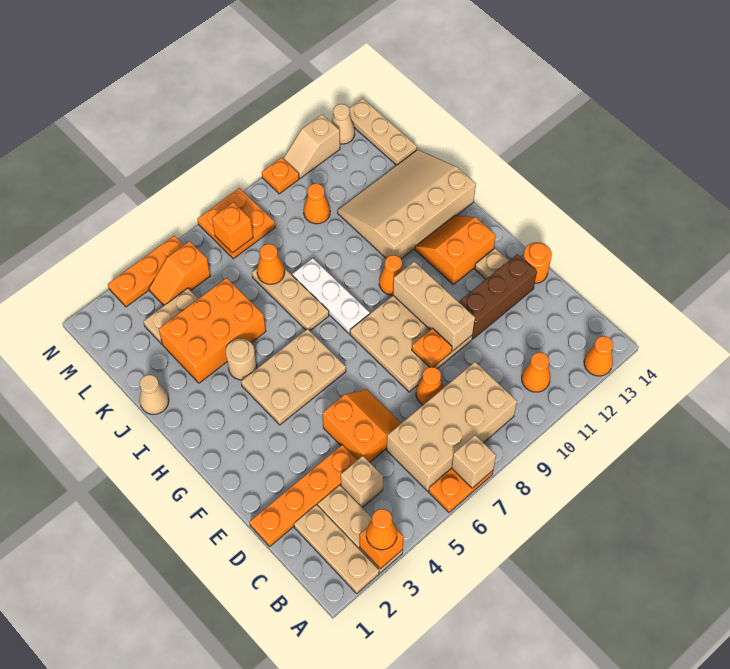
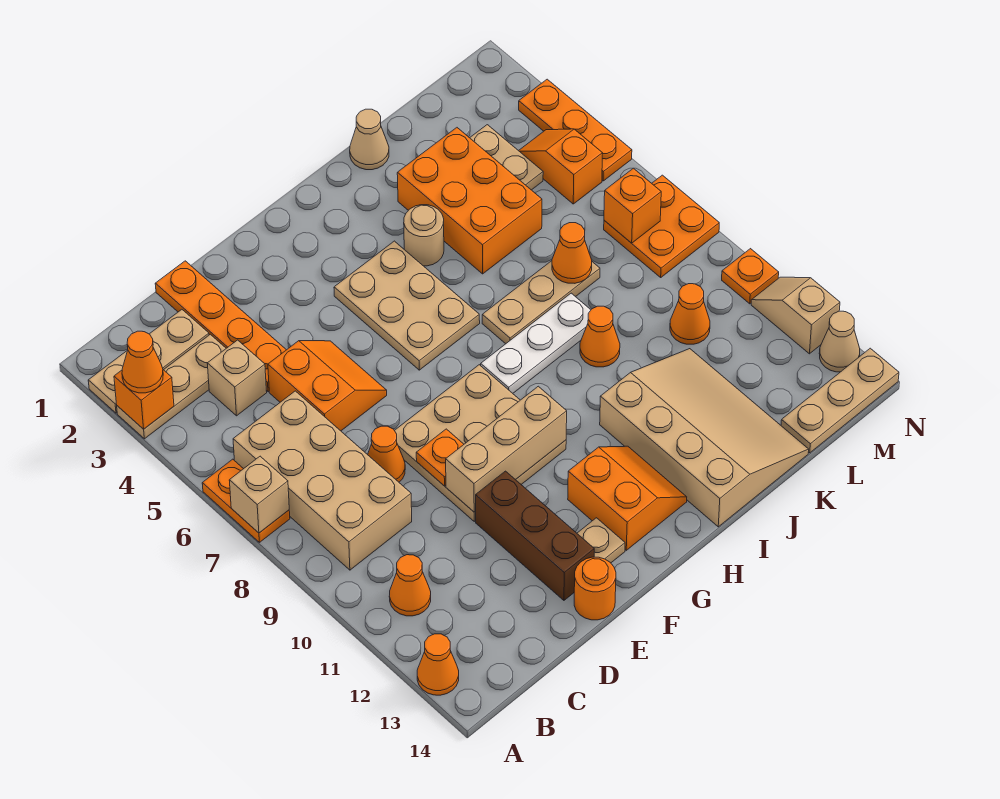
orange slope D5:E6 level 1 top 5 -> orange slope D5:E6 level 1 top D
orange cone H10 level 1 -> orange cone J9 level 1

